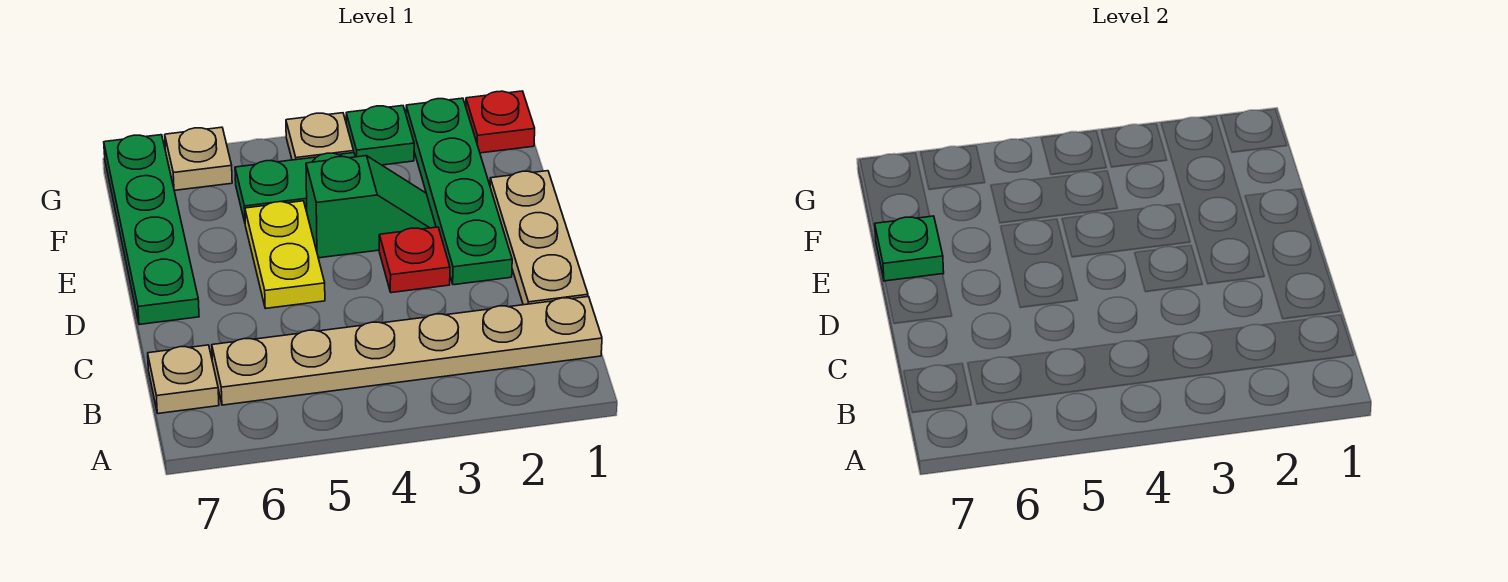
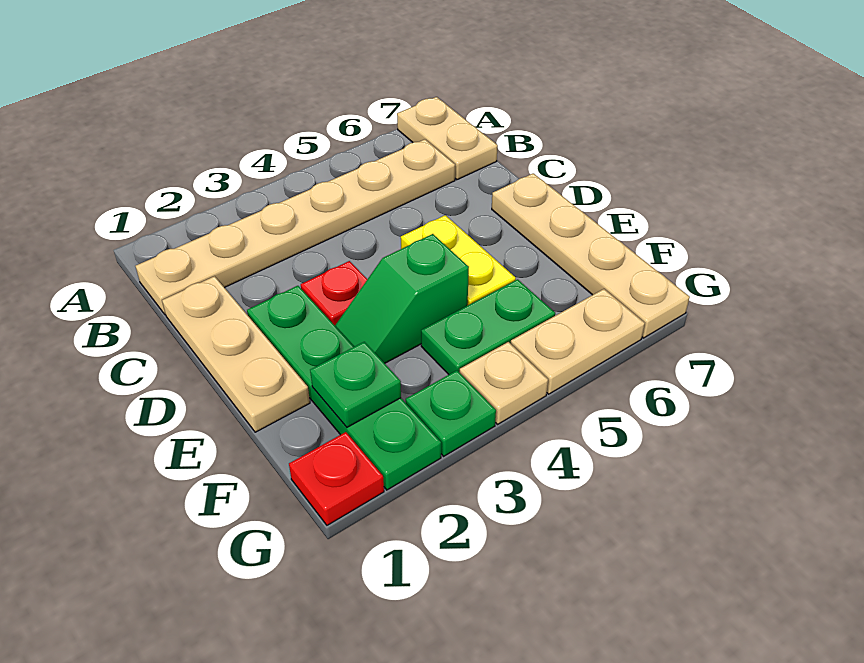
tan plate B7 level 1 -> tan plate A7:B7 level 1
green plate D7:G7 level 1 -> tan plate D7:G7 level 1
green plate E7 level 2 -> green plate F2 level 2
tan plate G6 level 1 -> tan plate G5:G6 level 1

